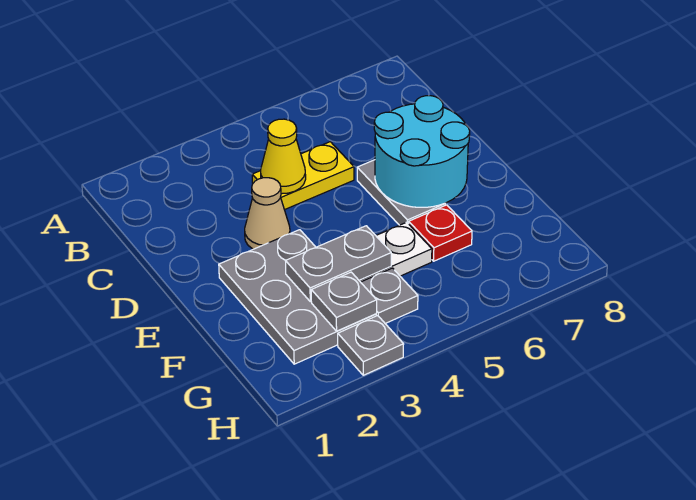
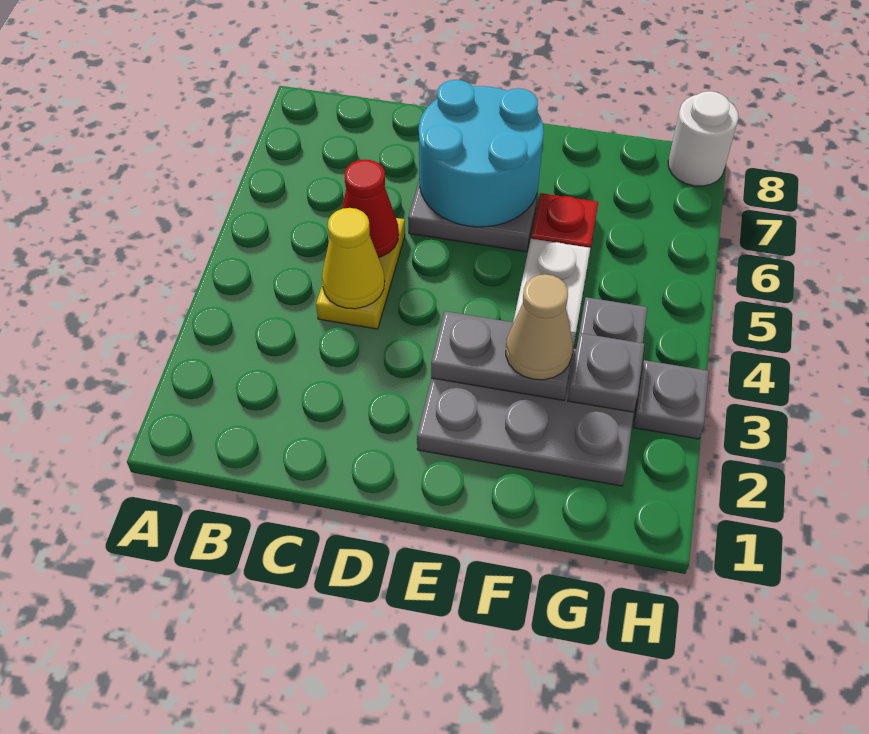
none -> red cone C5 level 2
tan cone D3 level 1 -> tan cone F3 level 3
grey plate F3:F4 level 2 -> grey plate E3:F3 level 2
none -> white round brick H8 level 1

